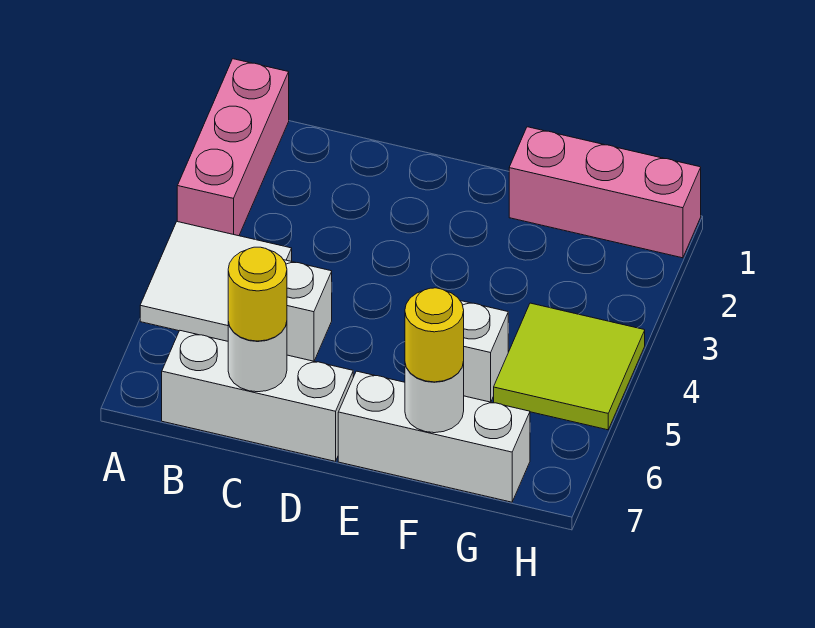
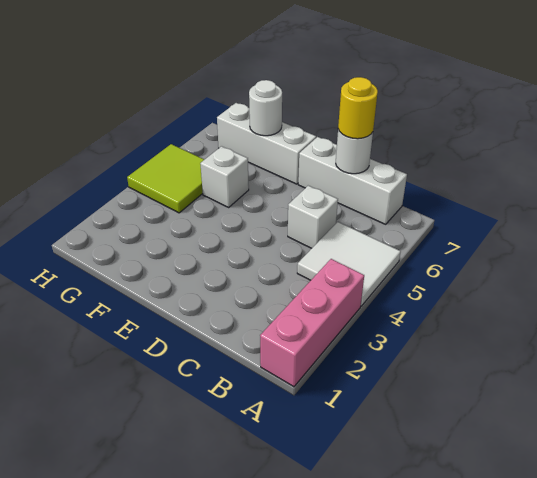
pink brick F1:H1 level 1 -> none
yellow round brick F7 level 3 -> none

